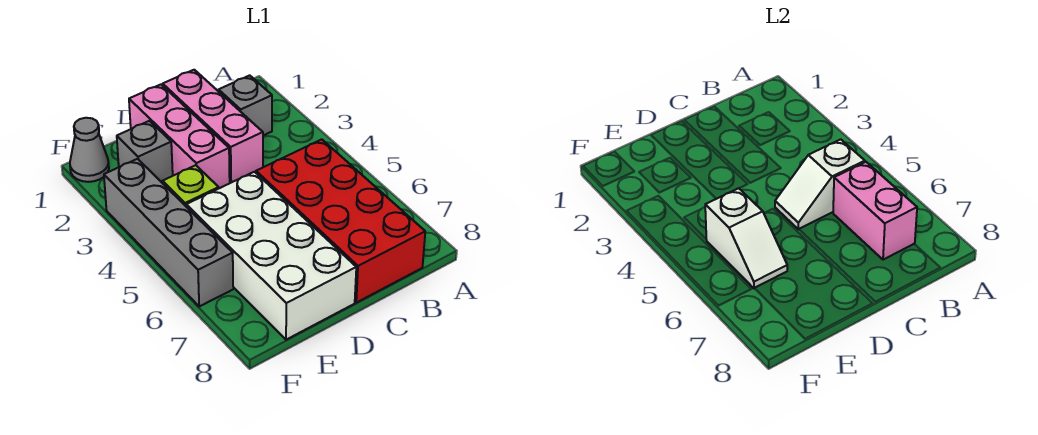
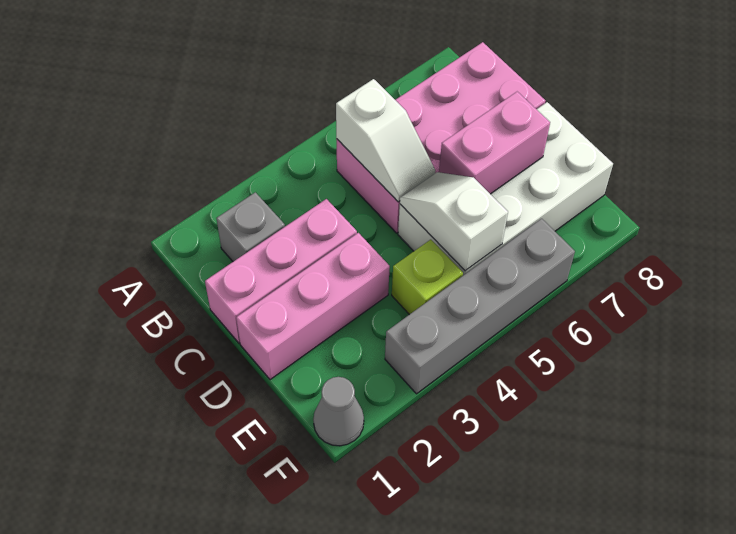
red brick B5:C8 level 1 -> pink brick B5:C8 level 1
pink brick B6:B7 level 2 -> pink brick D6:D7 level 2
grey brick E2 level 1 -> none
white slope E5:E6 level 2 top 5 -> white slope D5:E5 level 2 top E

